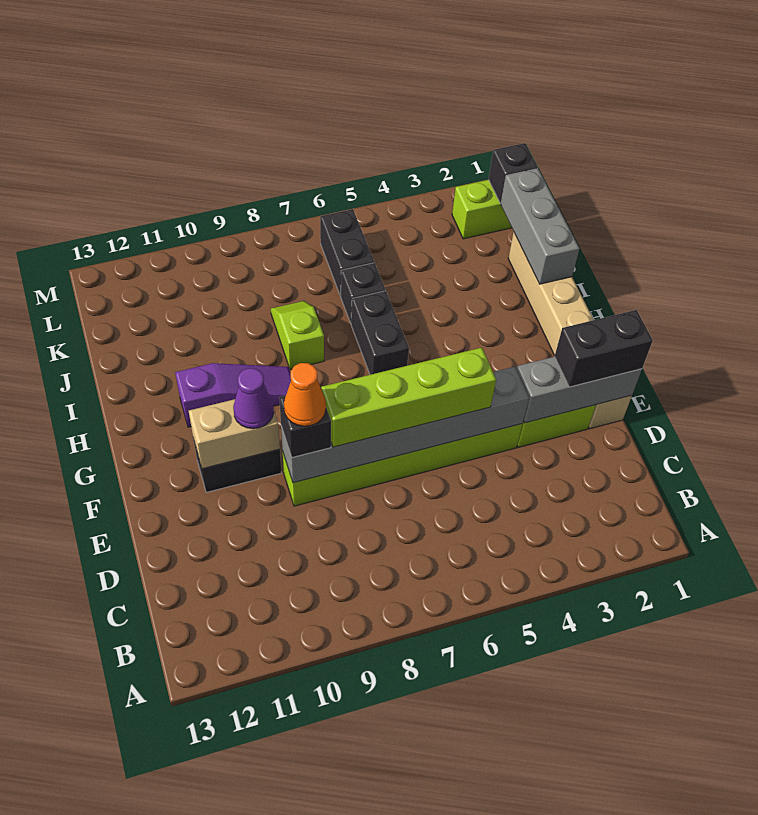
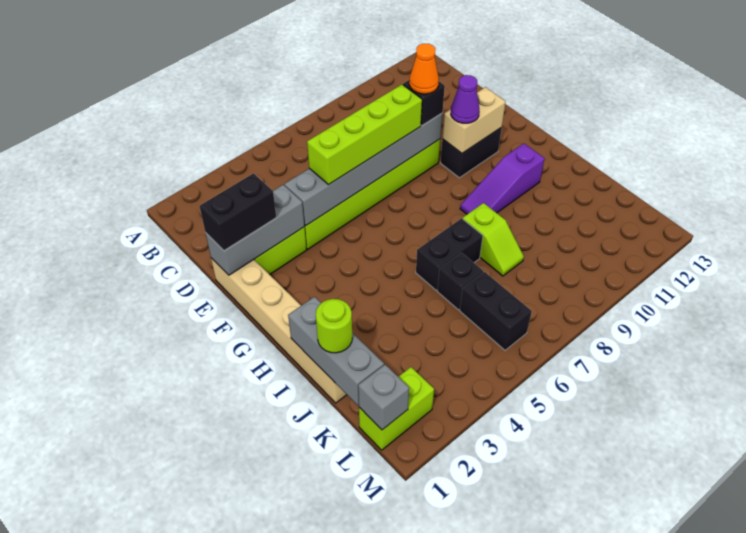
black brick H6:I6 level 1 -> black brick I6:I7 level 1
none -> lime round brick J1 level 3
black brick L1 level 2 -> grey brick L1 level 2

